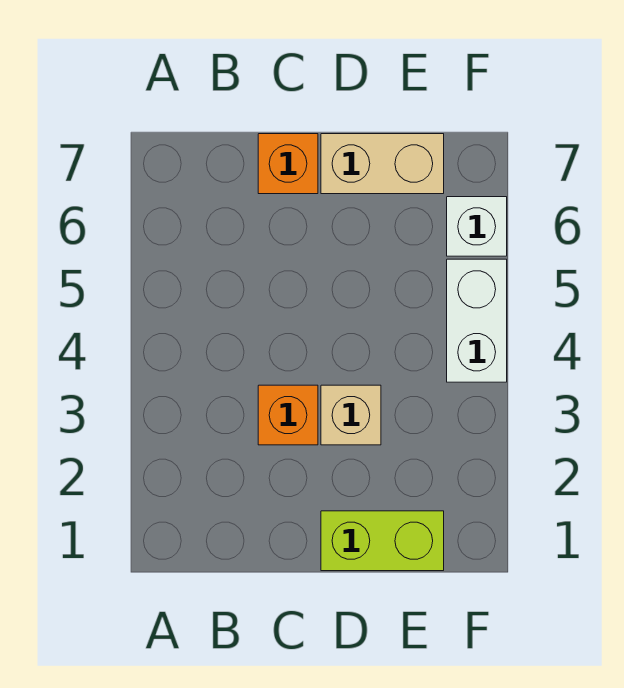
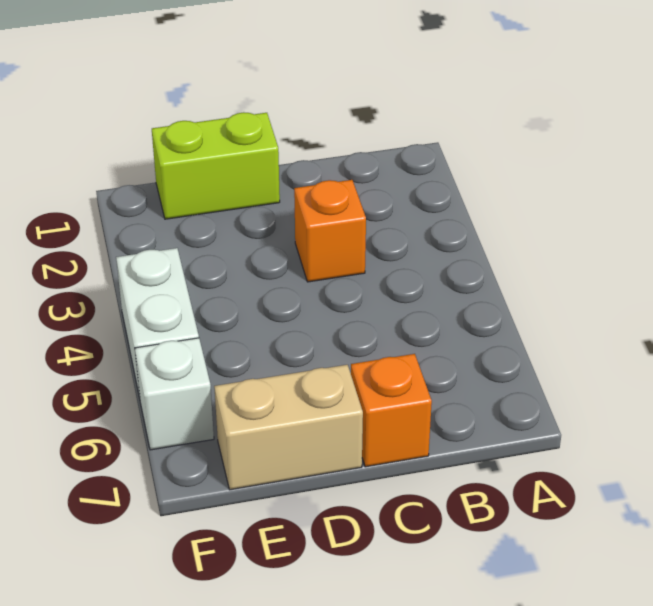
tan brick D3 level 1 -> none

